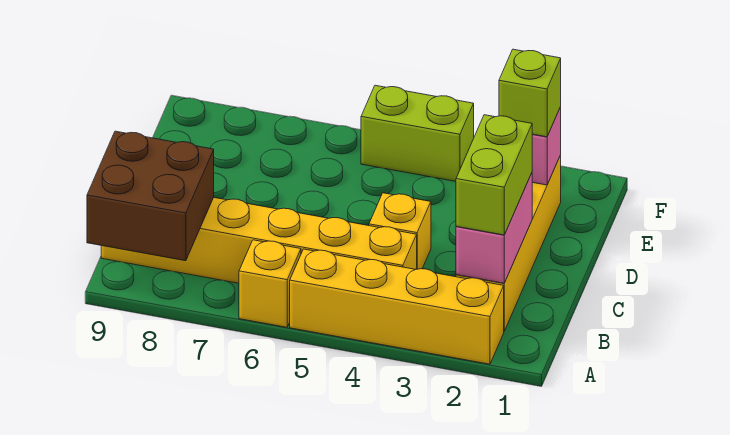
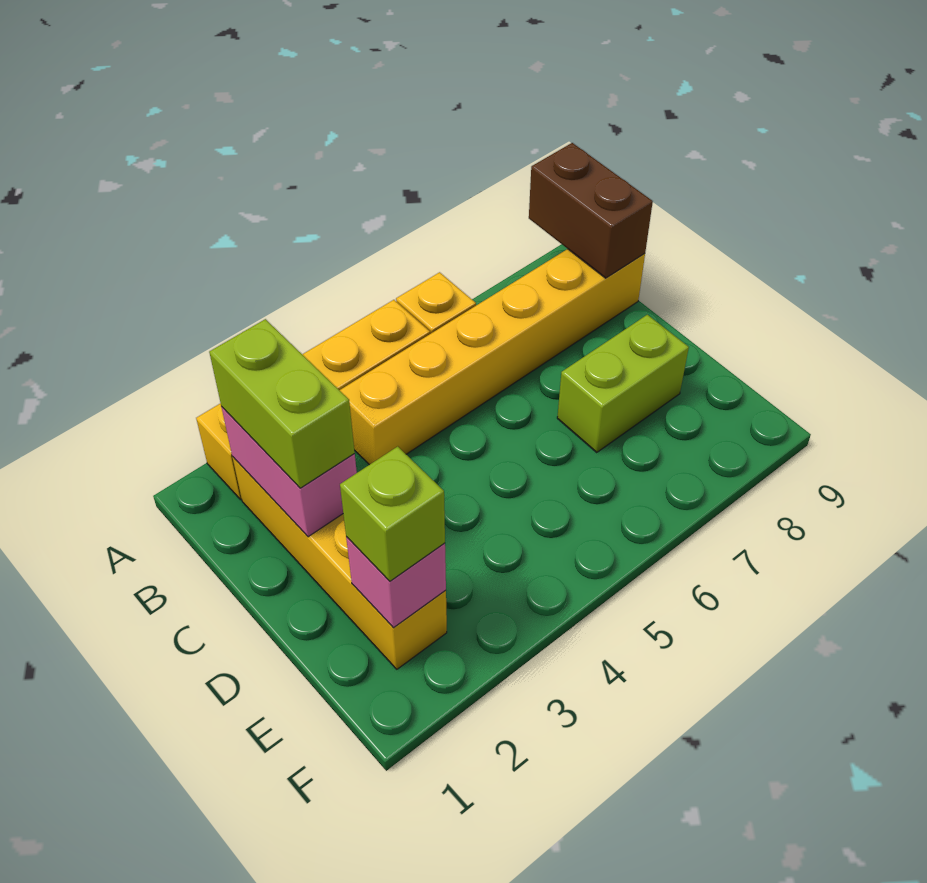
brown brick A8:B9 level 2 -> brown brick A9:B9 level 2
yellow brick C4 level 1 -> none
lime brick F4:F5 level 1 -> lime brick D7:D8 level 1

